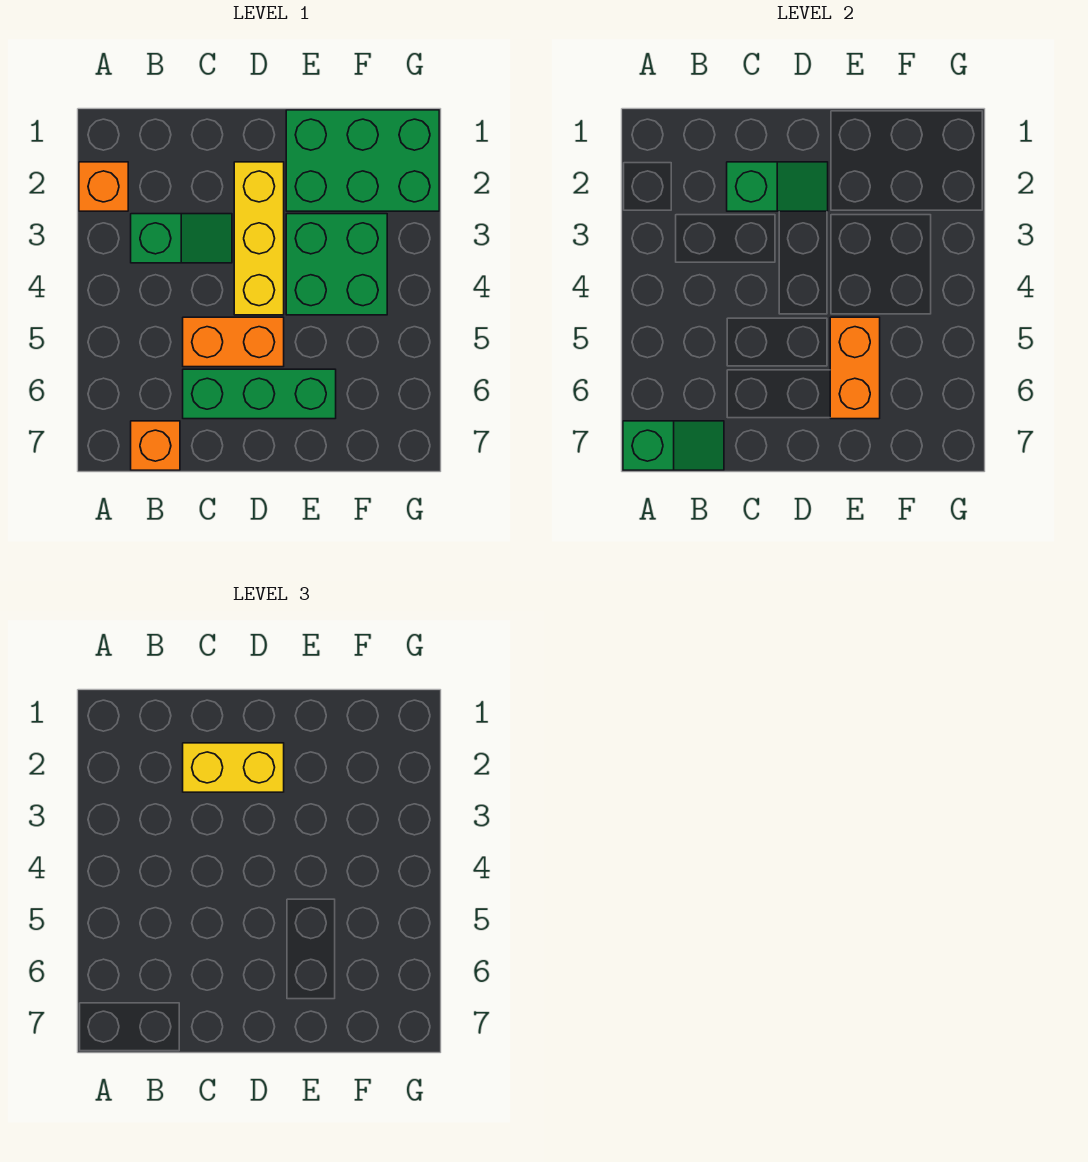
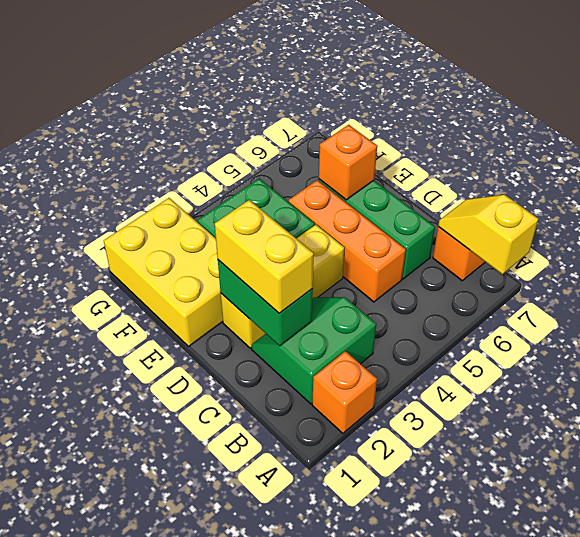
green slope A7:B7 level 2 top A -> yellow slope A7:B7 level 2 top A
green slope B3:C3 level 1 top B -> green slope B2:C3 level 1 top B
green slope C2:D2 level 2 top C -> green brick C2:D2 level 2
orange brick C5:D5 level 1 -> orange brick C5:E5 level 1
green brick E1:G2 level 1 -> yellow brick E1:G2 level 1
orange brick E5:E6 level 2 -> orange brick E6 level 2

